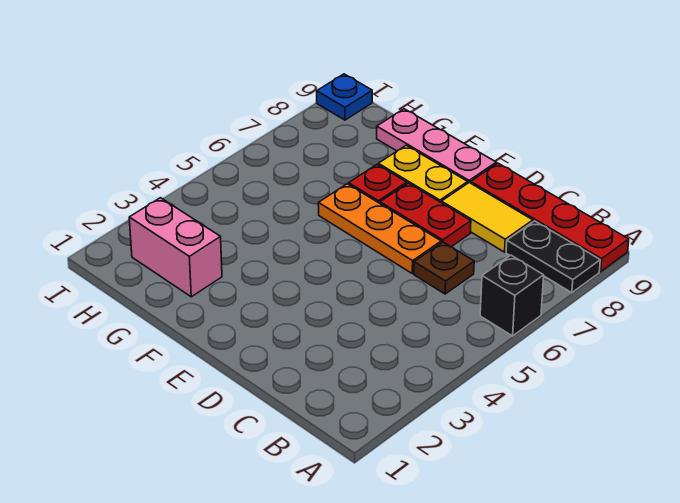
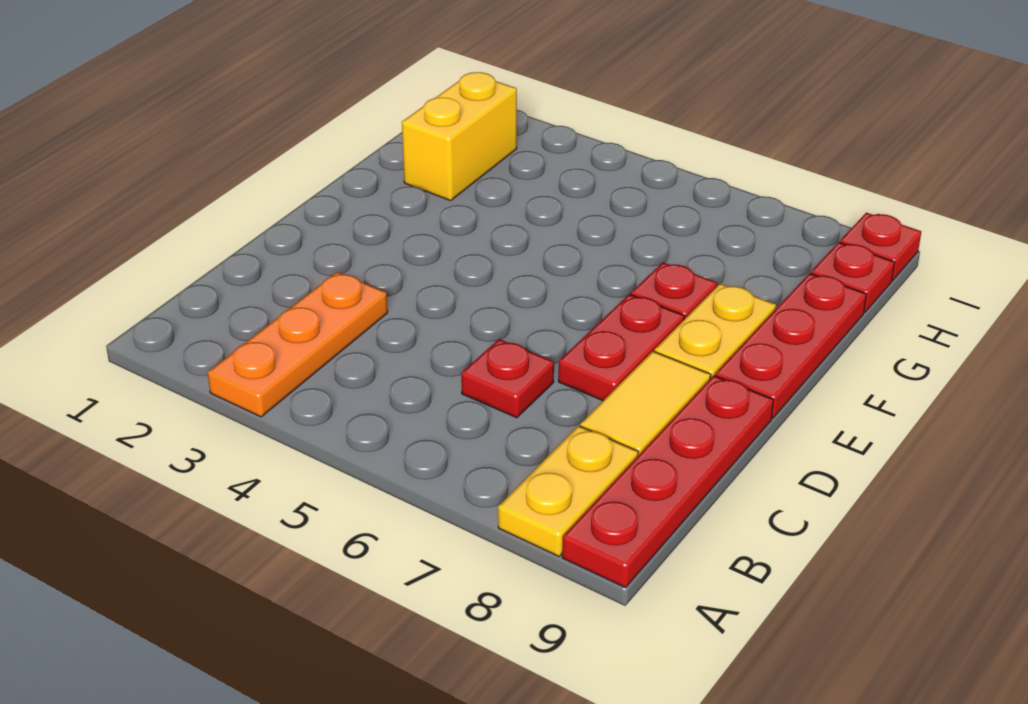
black brick A6 level 1 -> none
black plate A8:B8 level 1 -> yellow plate A8:B8 level 1
brown plate C6 level 1 -> red plate C6 level 1
orange plate D6:F6 level 1 -> orange plate A3:C3 level 1
pink plate E9:G9 level 1 -> red plate E9:G9 level 1
pink brick G2:H2 level 1 -> yellow brick G2:H2 level 1
none -> red plate H9 level 1
blue plate I9 level 1 -> red plate I9 level 1

